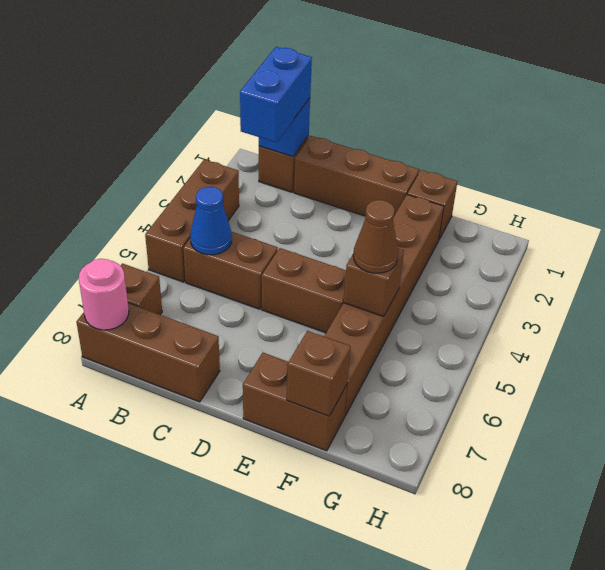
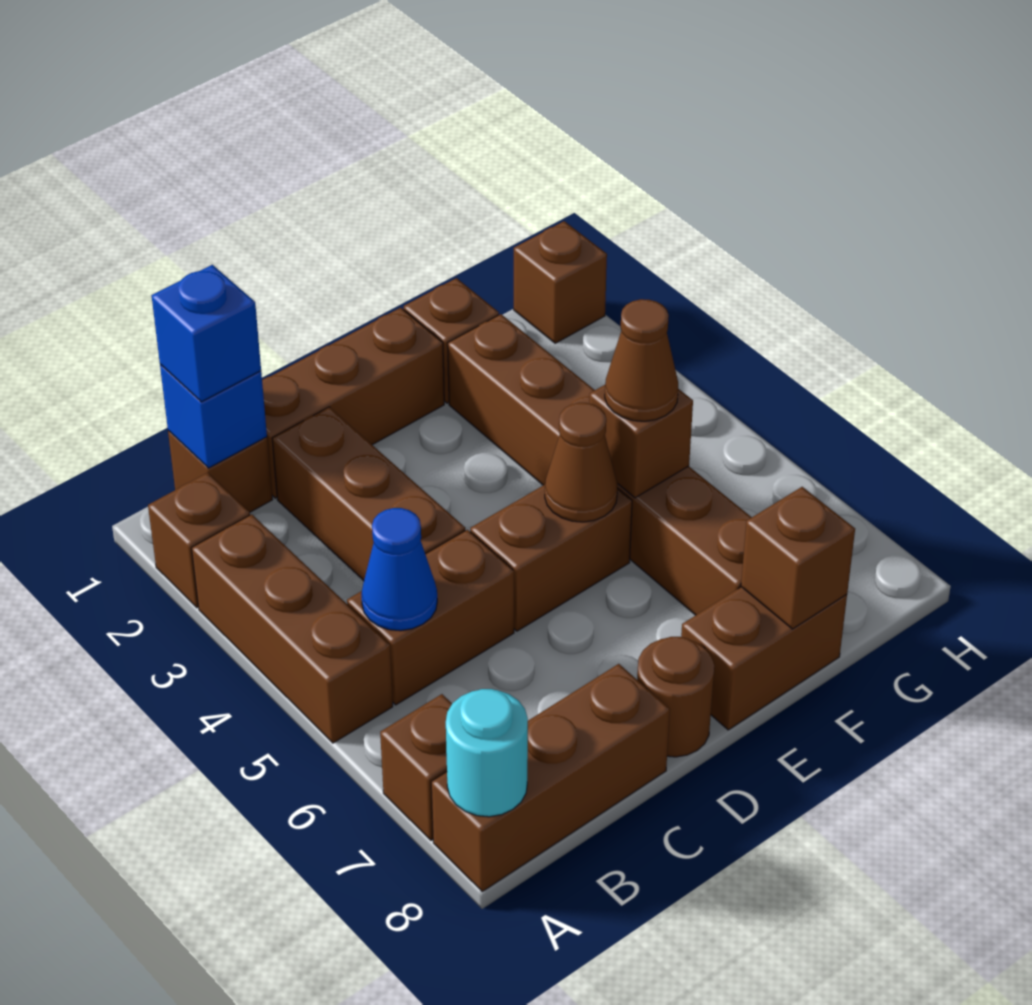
none -> brown brick A2 level 1
pink round brick A8 level 2 -> cyan round brick A8 level 2
blue brick B1:B2 level 3 -> blue brick B1 level 3
none -> brown brick C2:C4 level 1
none -> brown round brick D8 level 1
none -> brown cone E5 level 2
none -> brown brick H1 level 1

